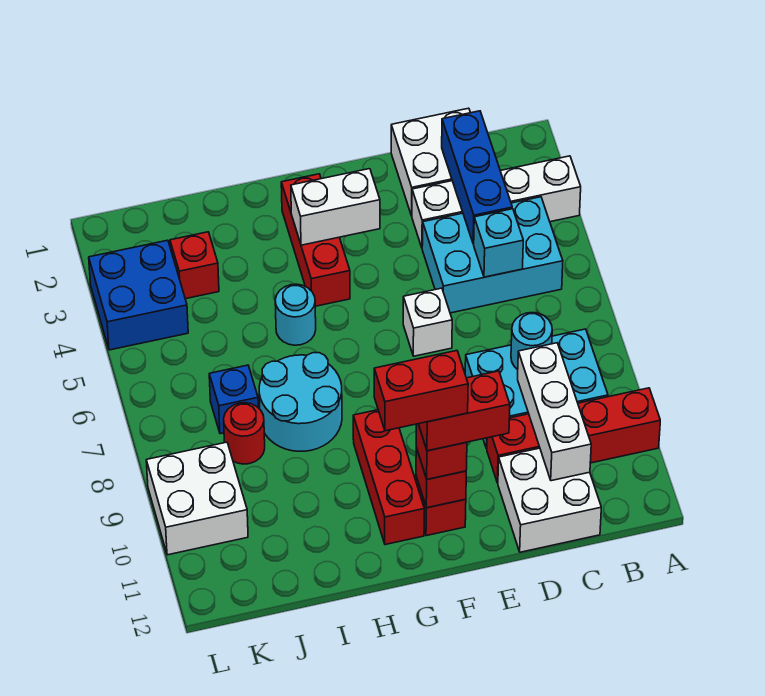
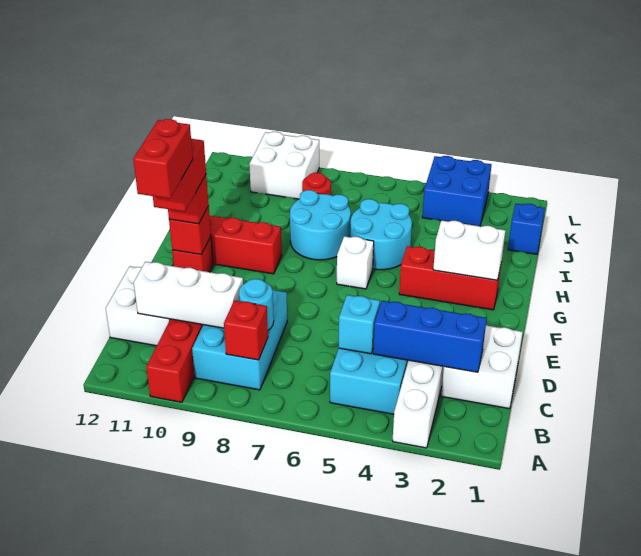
white brick E6 level 1 -> white brick G6 level 1
white brick F3:G3 level 2 -> white brick G2:G3 level 2
red brick F11:G11 level 5 -> red brick D11:E11 level 5
cyan round brick H5 level 1 -> cyan round brick H5:I6 level 1
red brick J3 level 1 -> red brick B8 level 2
blue brick J7 level 1 -> blue brick J1 level 1

